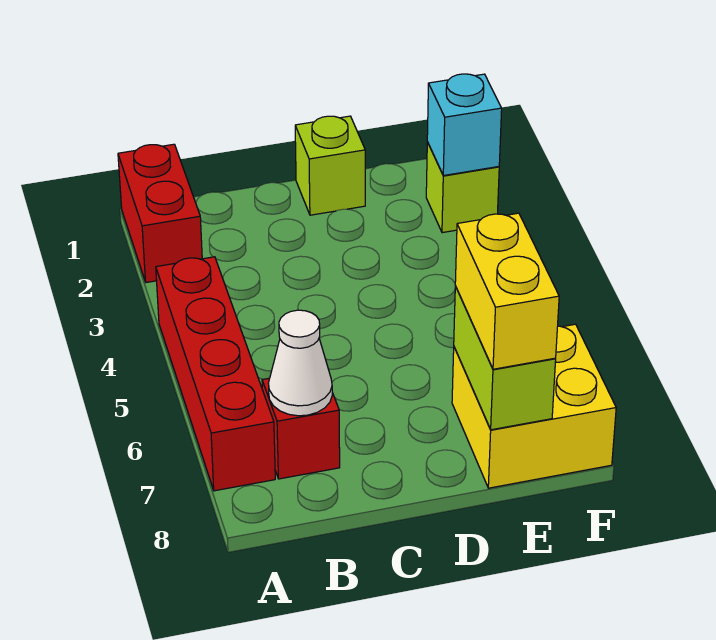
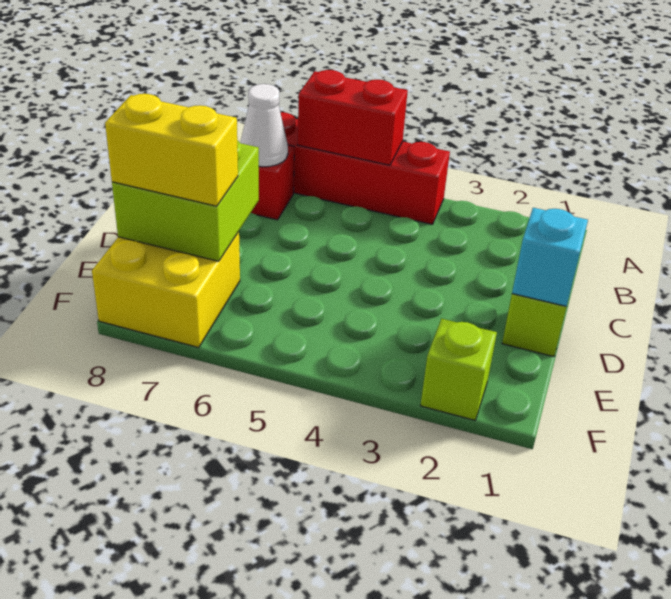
red brick A1:A2 level 1 -> red brick A5:A6 level 2
lime brick E7:E8 level 2 -> lime brick D7:E8 level 2
cyan brick F2 level 2 -> cyan brick D1 level 2

